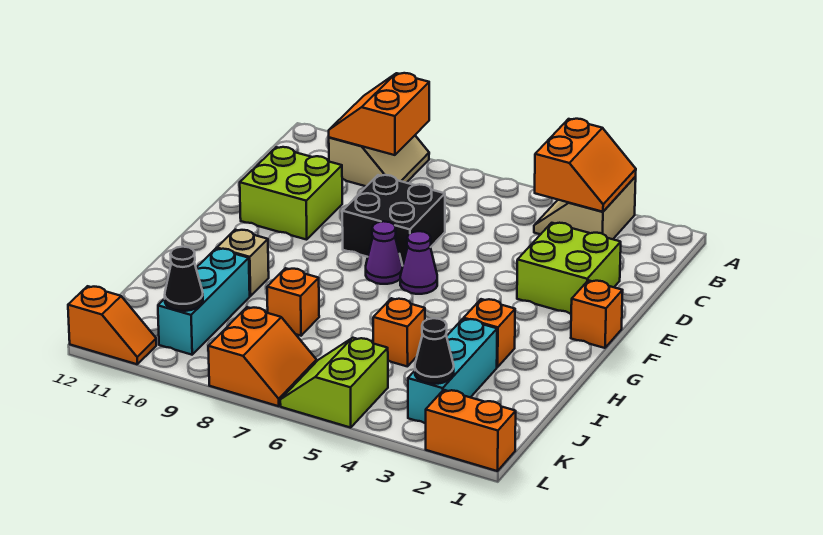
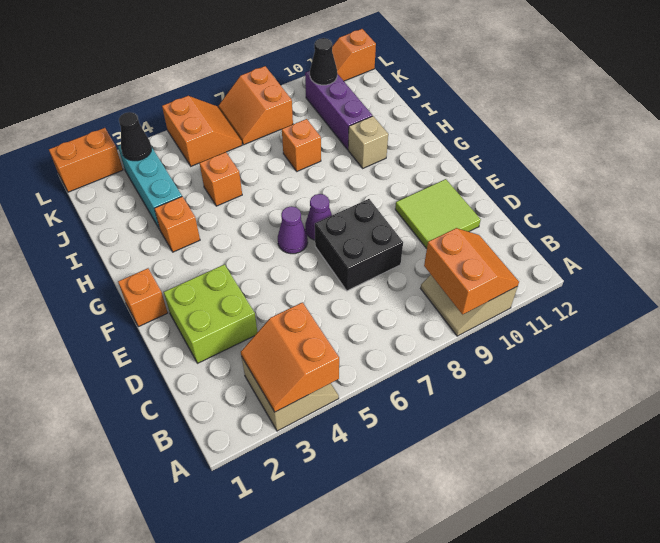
lime brick D10:E11 level 1 -> lime tile D10:E11 level 1
cyan brick I10:K10 level 1 -> purple brick I10:K10 level 1
lime slope K5:L6 level 1 top 5 -> orange slope K5:L6 level 1 top 5

